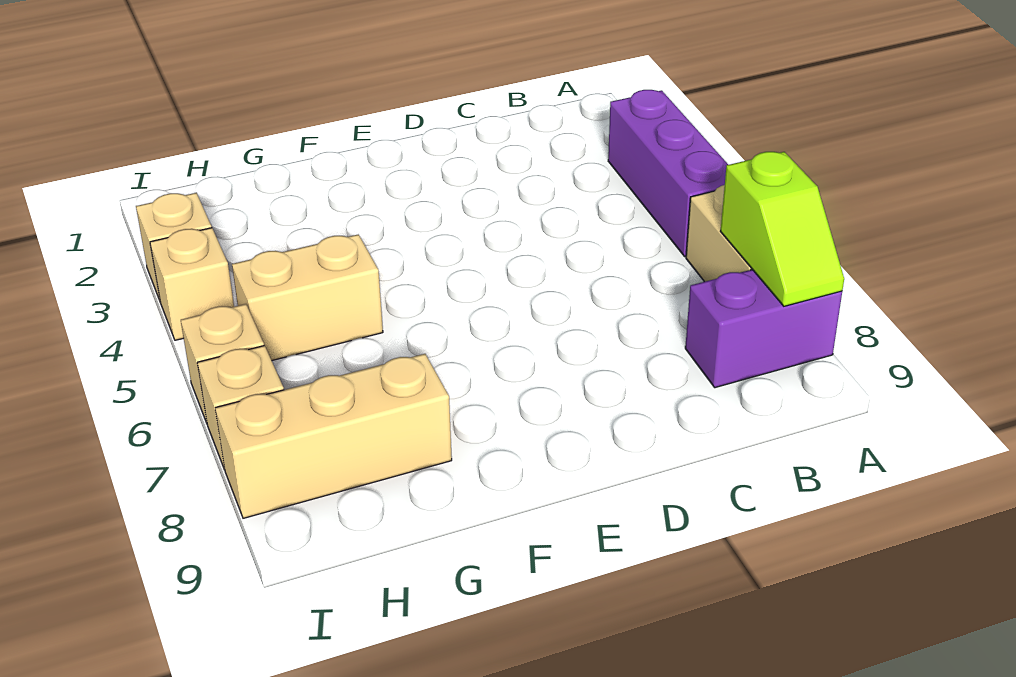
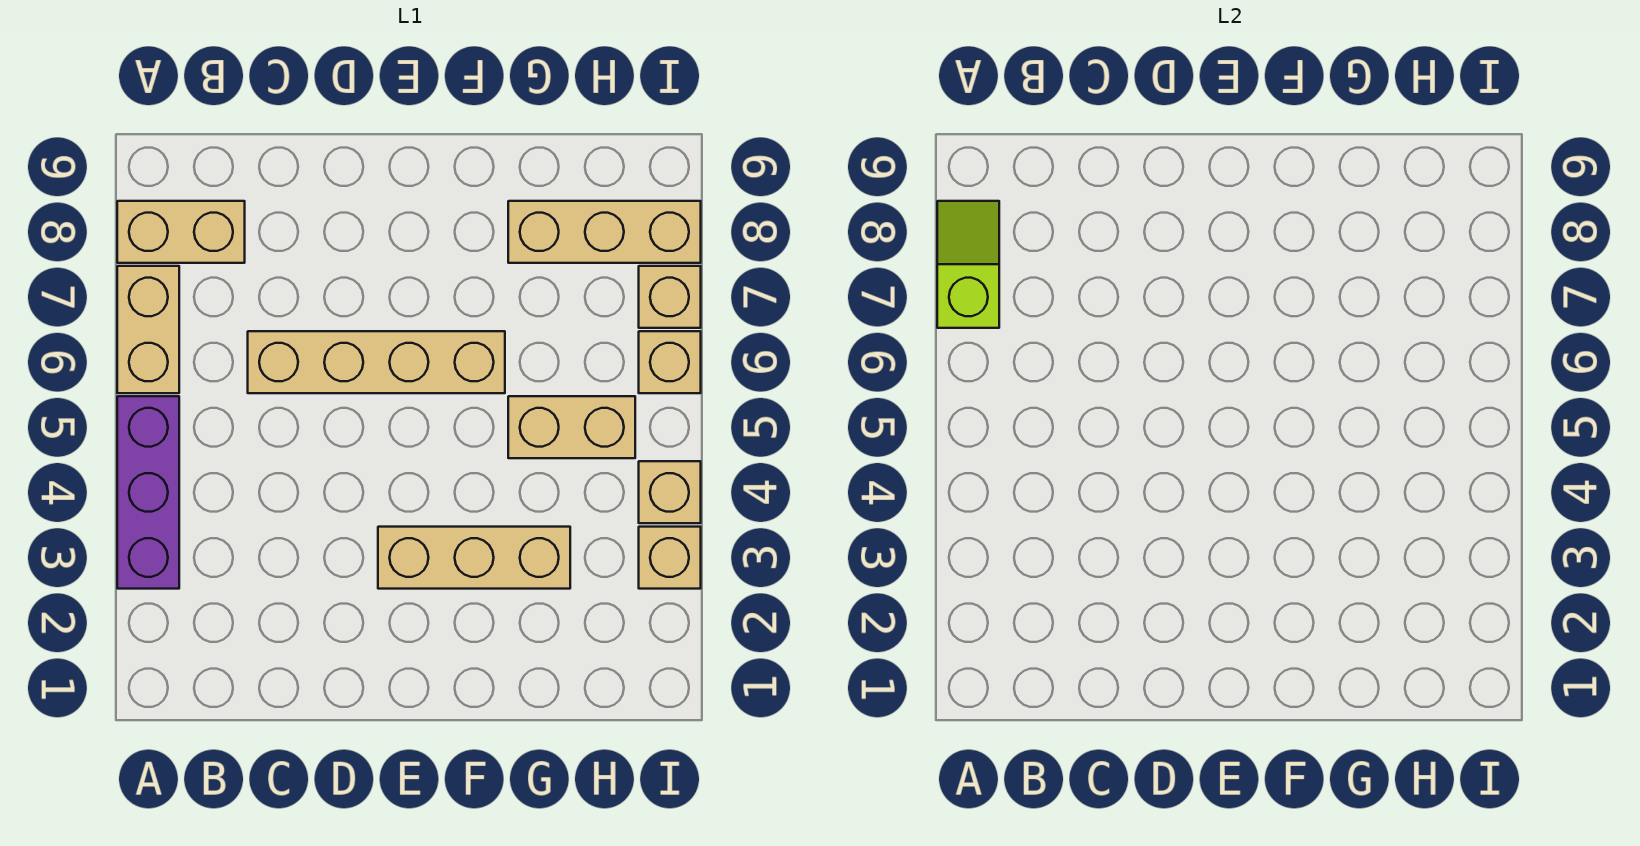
purple brick A8:B8 level 1 -> tan brick A8:B8 level 1
none -> tan brick C6:F6 level 1
none -> tan brick E3:G3 level 1

